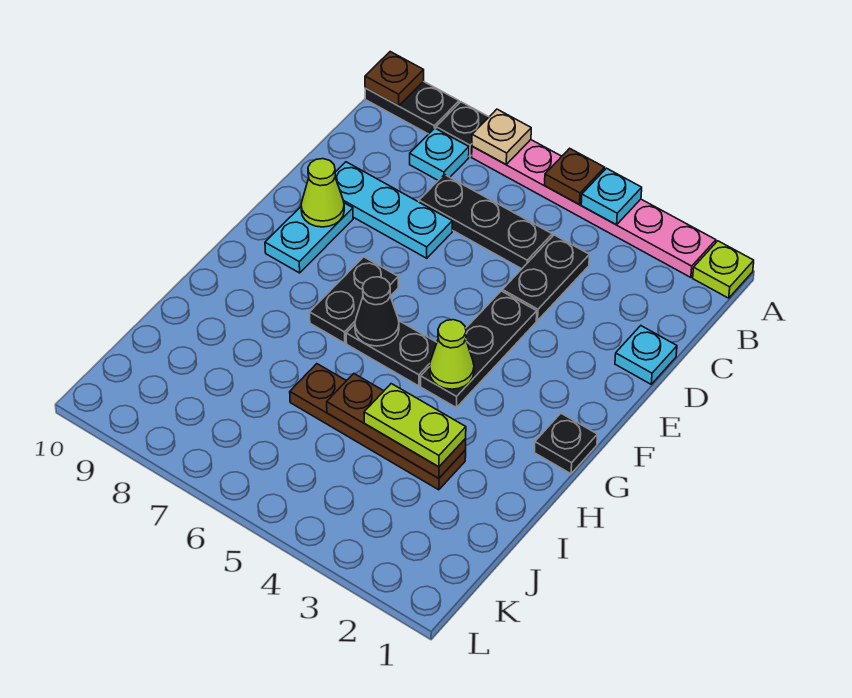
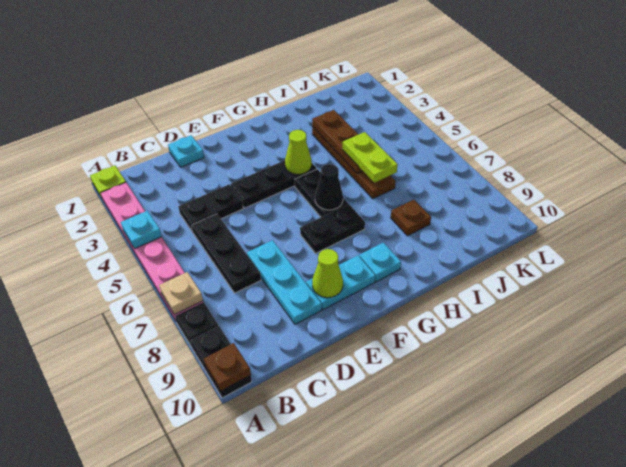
brown plate A5 level 2 -> brown plate I8 level 1
cyan plate B8 level 1 -> cyan plate G9 level 1
black plate G1 level 1 -> none
lime plate I3:I4 level 3 -> lime plate I5:I6 level 3

